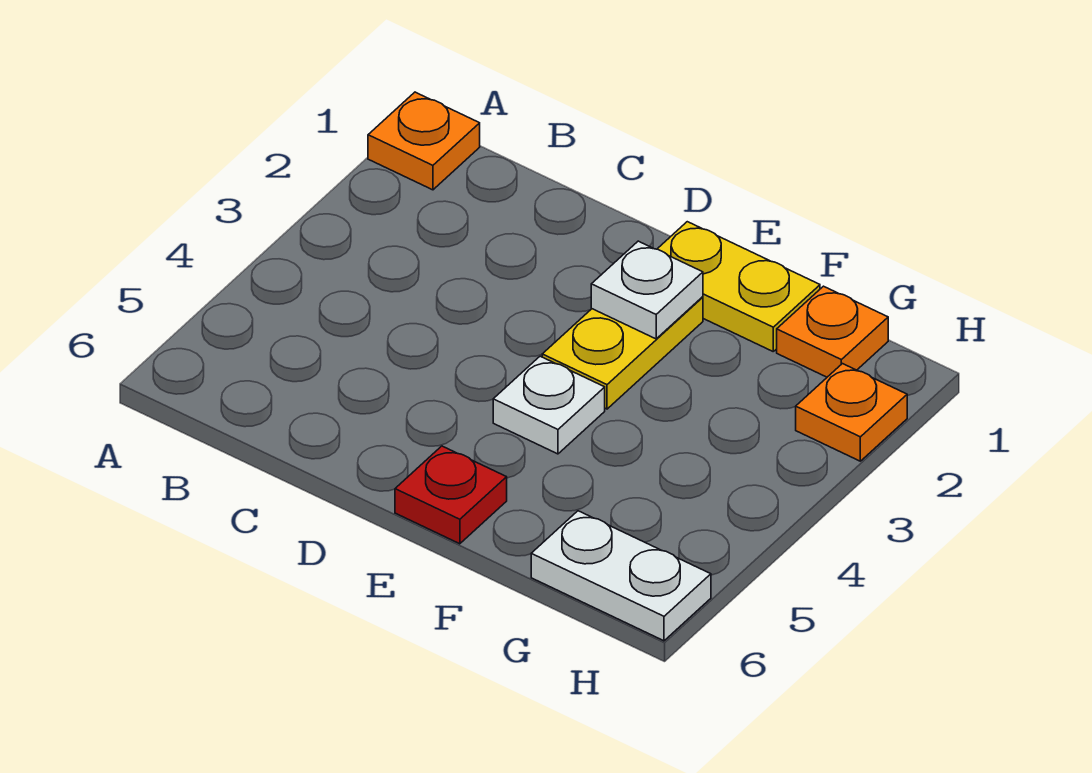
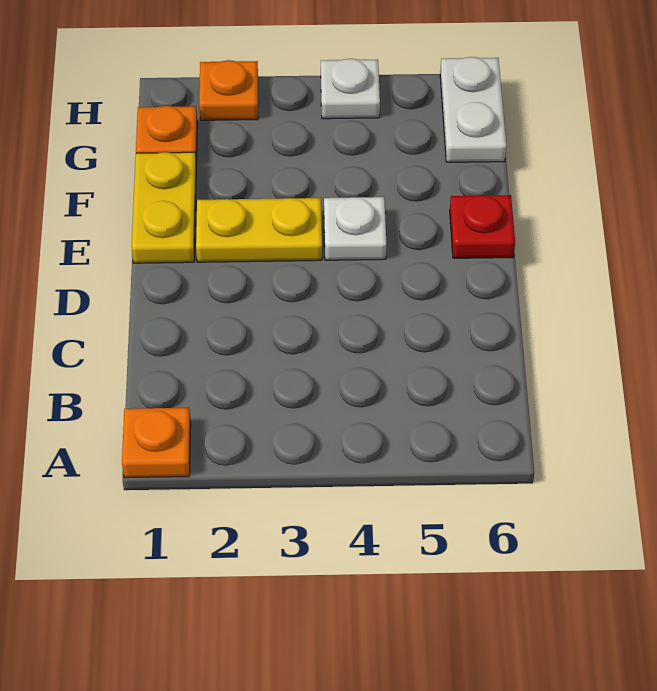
white plate E2 level 2 -> white plate H4 level 1

